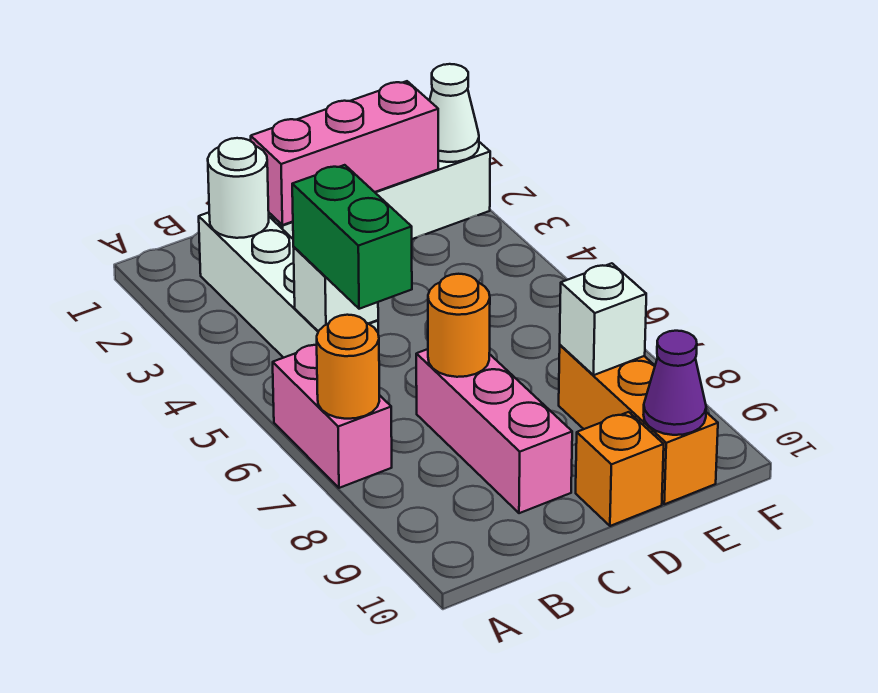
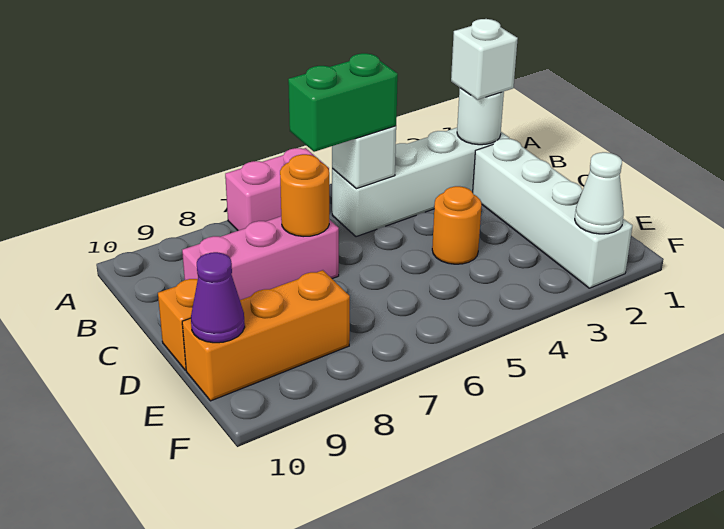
orange round brick A7 level 2 -> orange round brick D4 level 1
pink brick C2:E2 level 2 -> none
white brick E8 level 2 -> white brick B2 level 3

